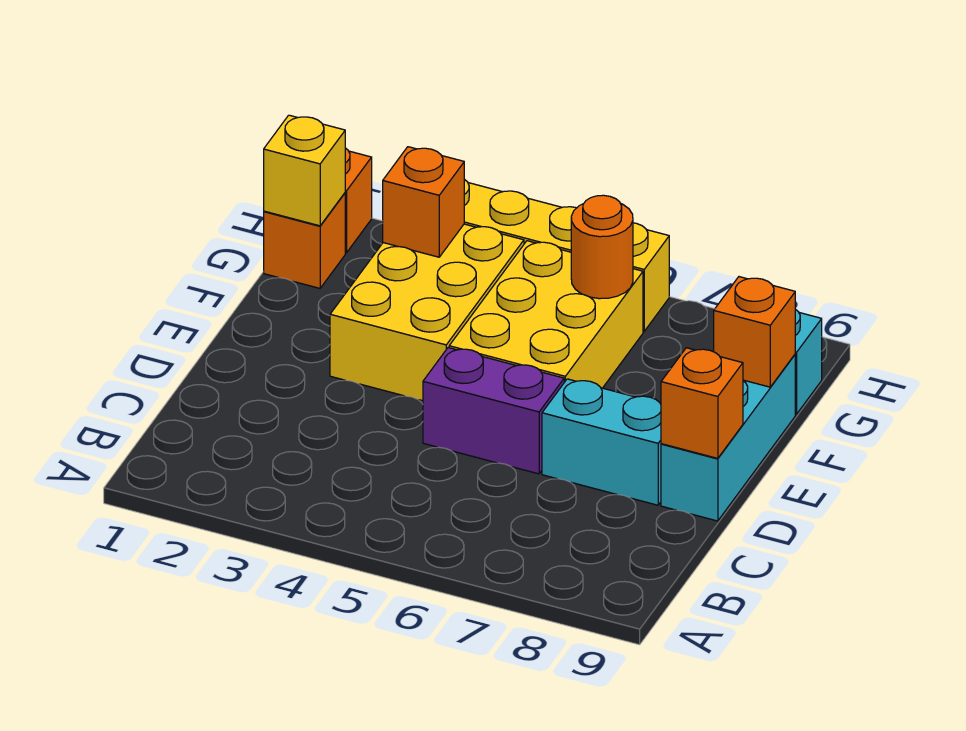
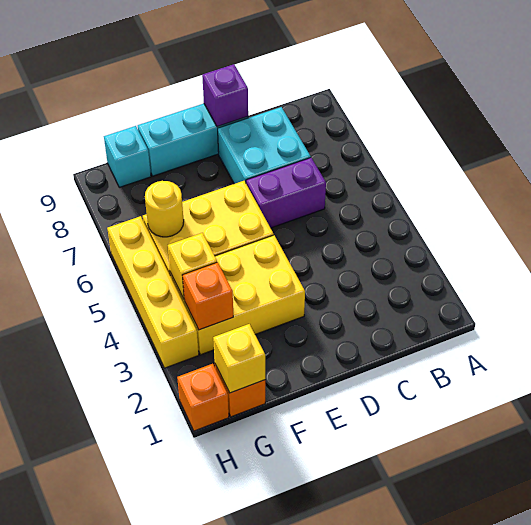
purple brick D5:D6 level 1 -> purple brick C6:D6 level 1
cyan brick D7:D8 level 1 -> cyan brick C7:D8 level 1
orange brick D9 level 2 -> purple brick D9 level 2
orange brick F9 level 2 -> none
none -> yellow brick G4 level 2
orange round brick G6 level 2 -> yellow round brick G6 level 2

